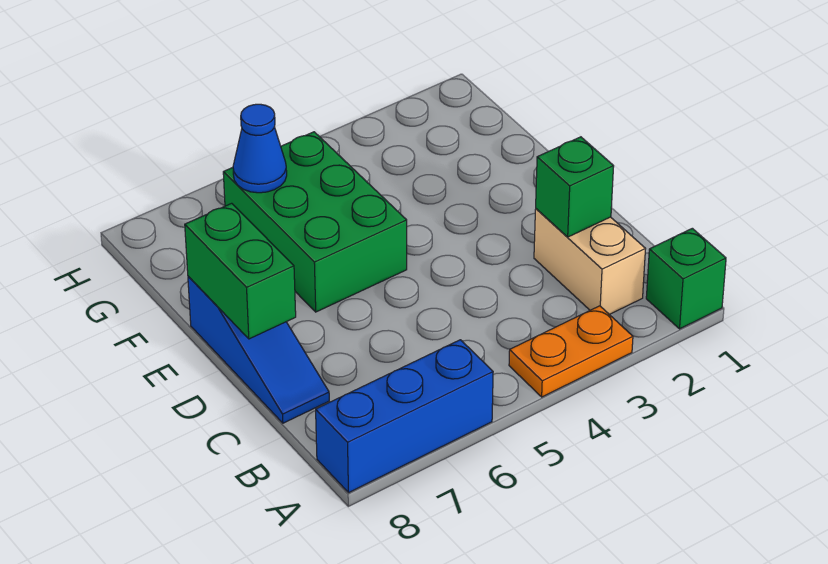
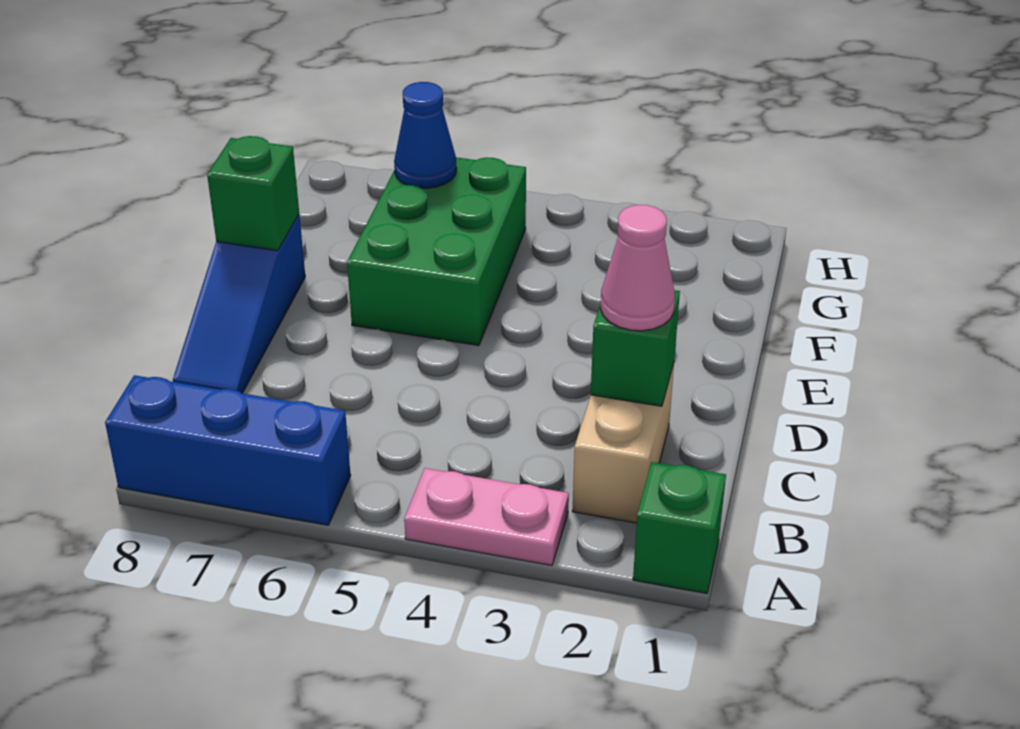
orange plate A3:A4 level 1 -> pink plate A3:A4 level 1
none -> pink cone C2 level 3
green brick D8:E8 level 2 -> green brick E8 level 2

